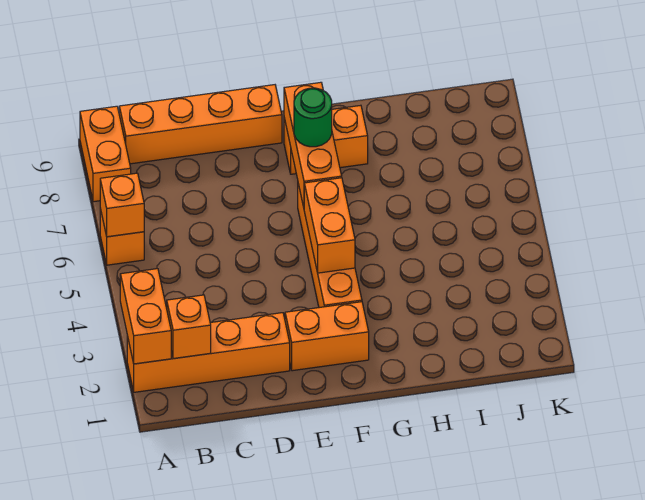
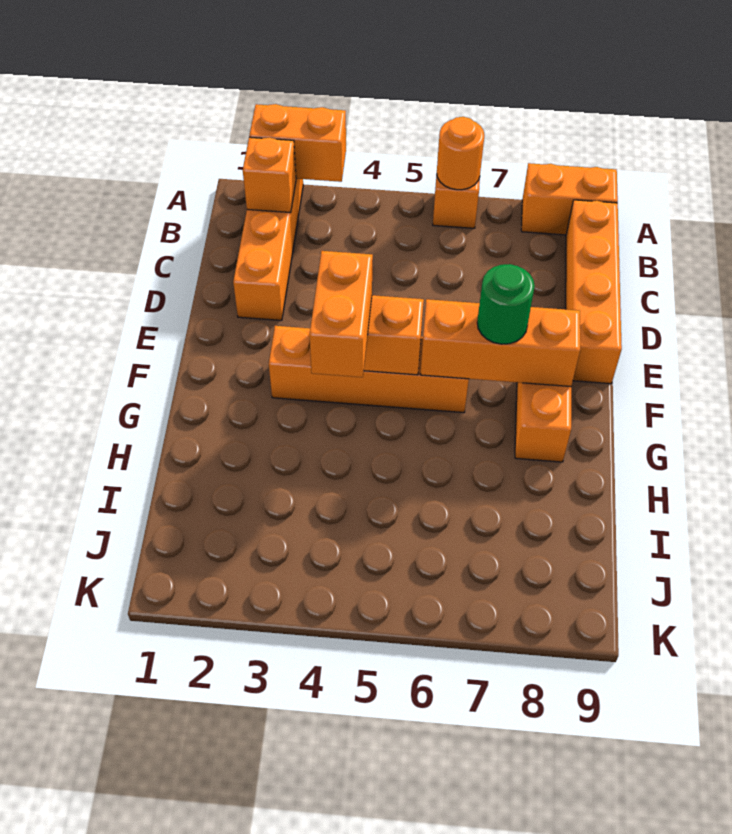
orange brick A6 level 2 -> orange round brick A6 level 2
orange brick E2:F2 level 1 -> orange brick F4:G4 level 3

